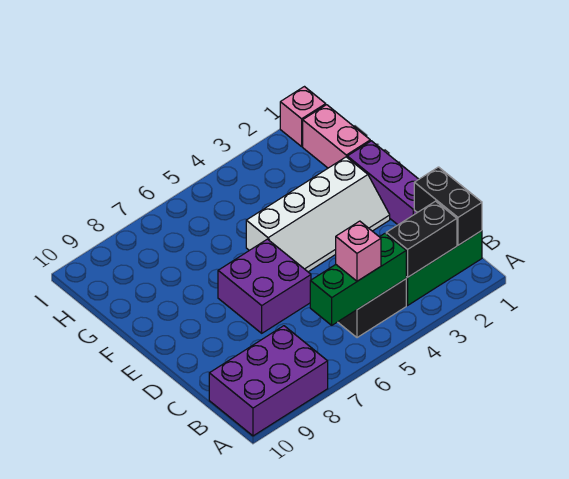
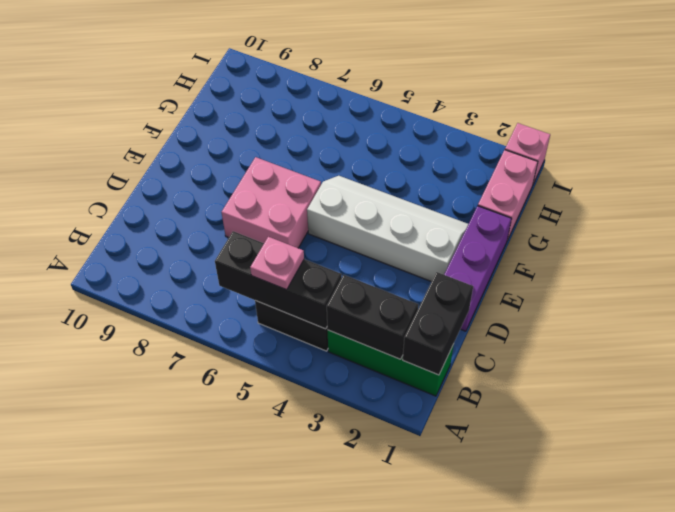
purple brick A8:B10 level 1 -> none
green brick B4:B6 level 2 -> black brick B4:B6 level 2
pink brick B5 level 3 -> pink plate B5 level 3
purple brick D6:E7 level 1 -> pink brick D6:E7 level 1
white slope E2:F5 level 1 top F -> white slope E2:F5 level 1 top E

